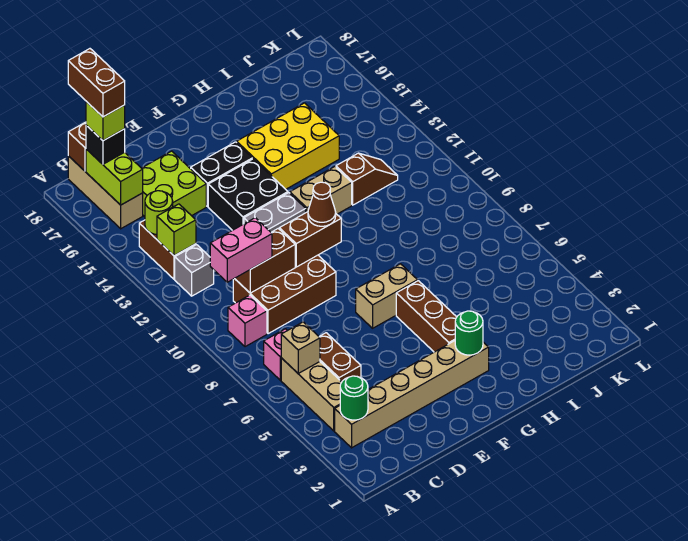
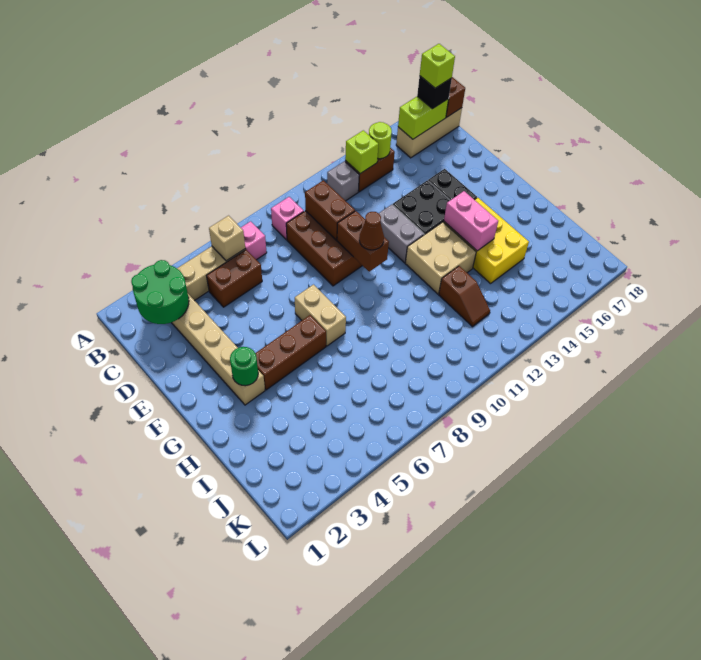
green round brick B3 level 2 -> green round brick B2:C3 level 2
pink brick B10:C10 level 3 -> pink brick G14:H14 level 2
brown brick B17:B18 level 5 -> none
lime brick C15:D16 level 1 -> none
tan brick G12:H12 level 1 -> tan brick G12:H13 level 1

